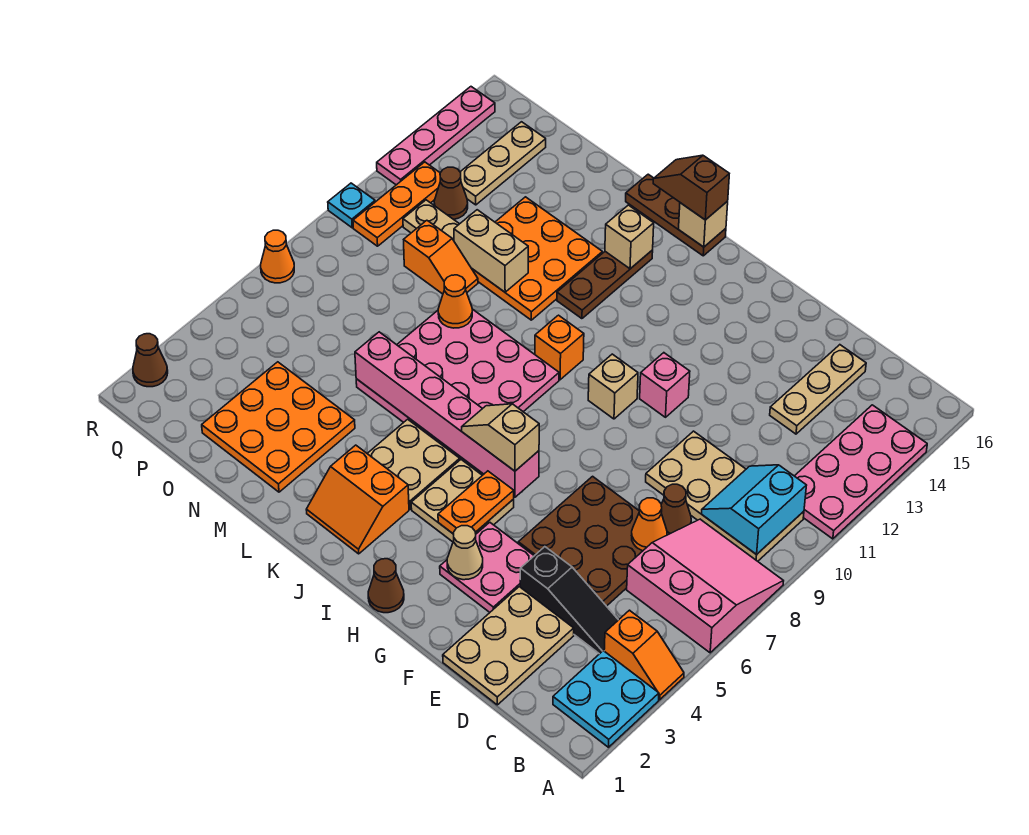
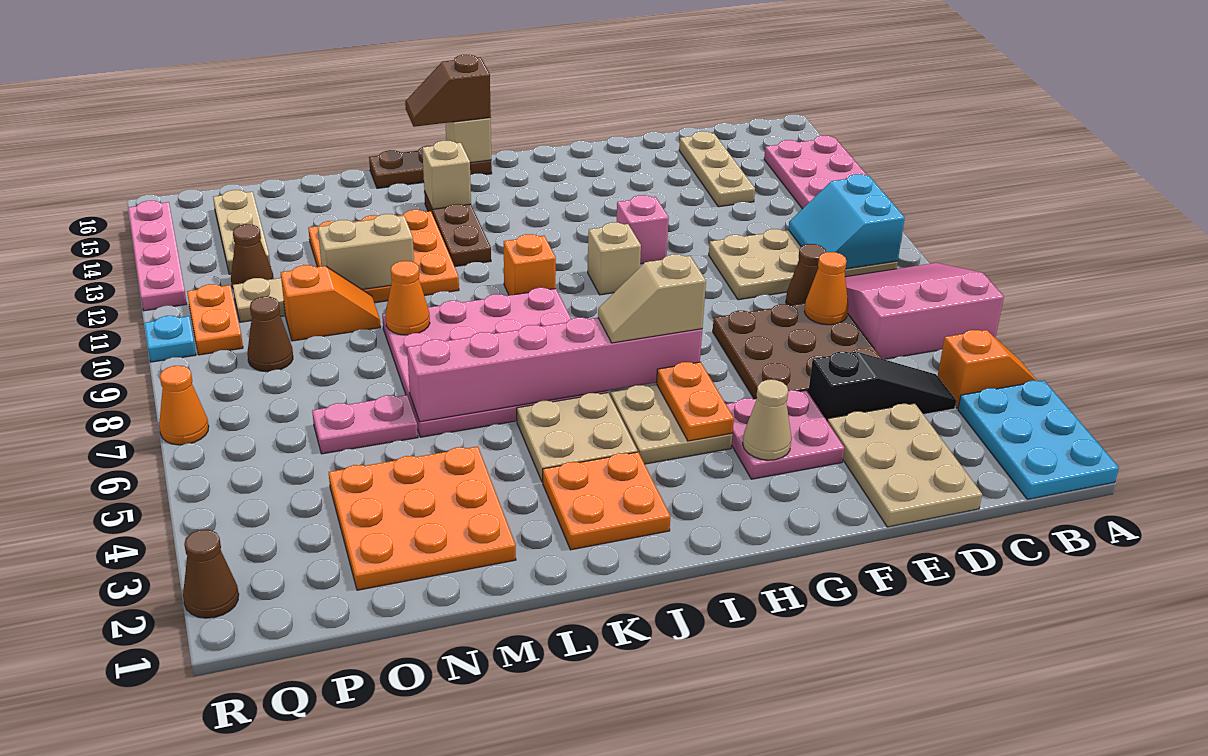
cyan plate A2:B3 level 1 -> cyan plate A1:B3 level 1
brown cone H1 level 1 -> brown cone P9 level 1
orange slope J2:K3 level 1 top 3 -> orange plate J2:K3 level 1
none -> pink plate N6:O6 level 1
orange plate Q10:Q12 level 1 -> orange plate Q10:Q11 level 1

